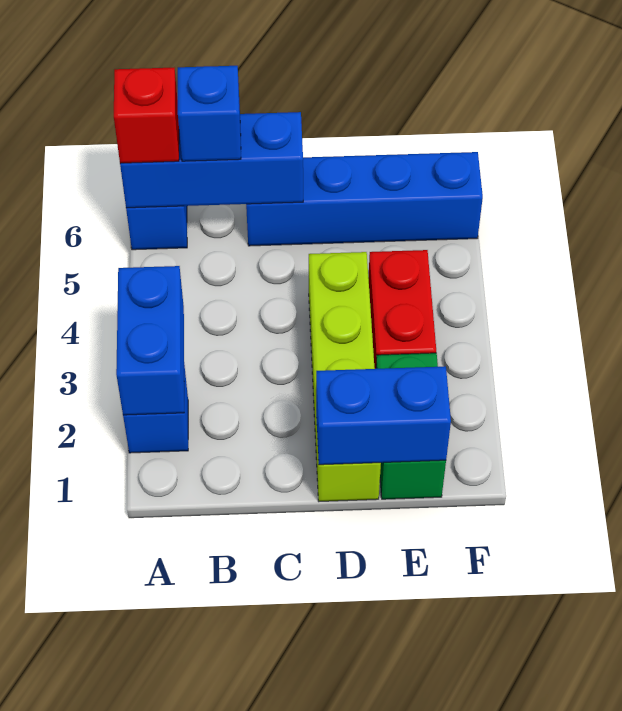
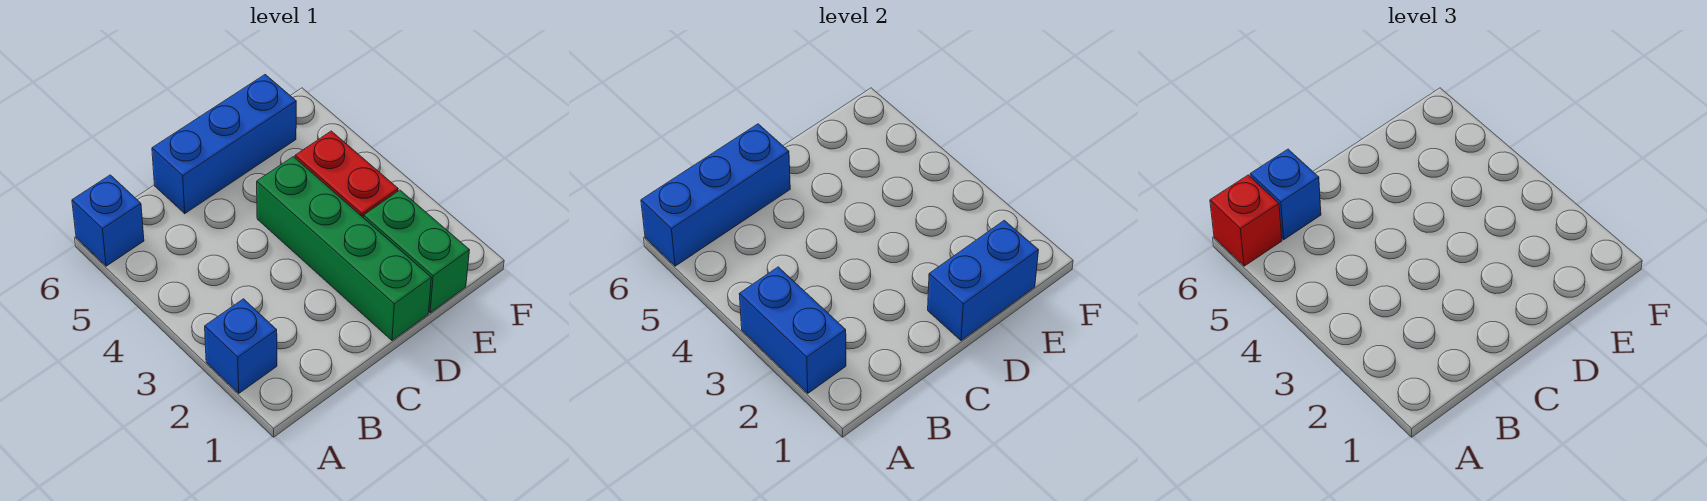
blue brick C6:F6 level 1 -> blue brick C6:E6 level 1
lime brick D1:D4 level 1 -> green brick D1:D4 level 1

